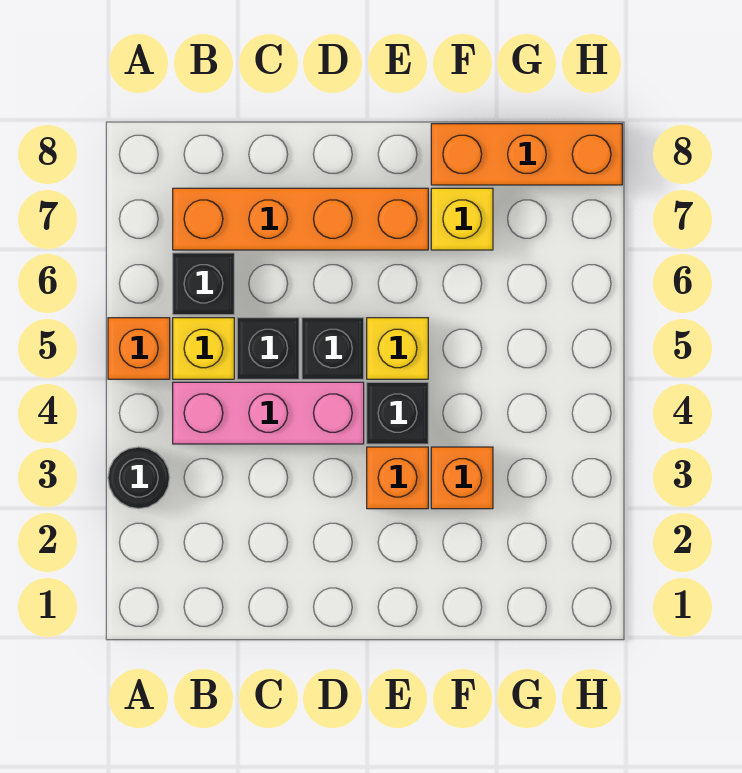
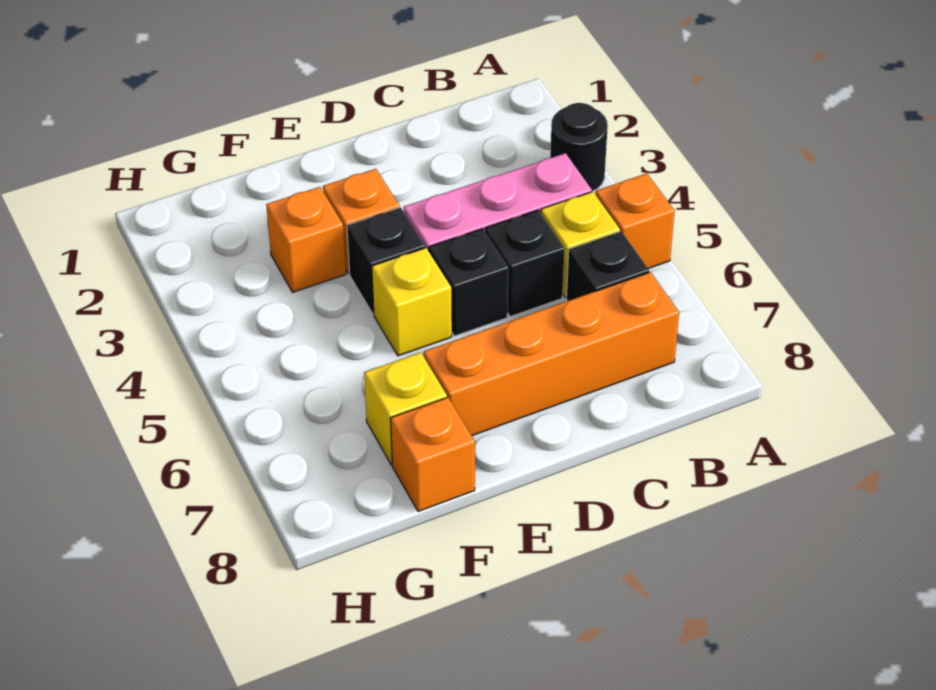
orange brick F8:H8 level 1 -> orange brick F8 level 1

